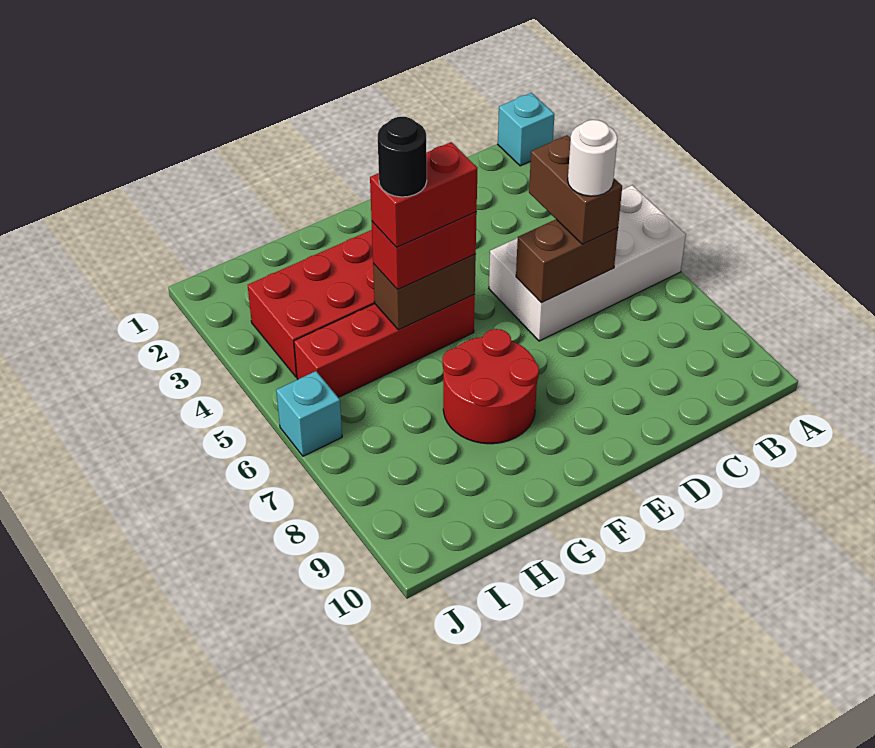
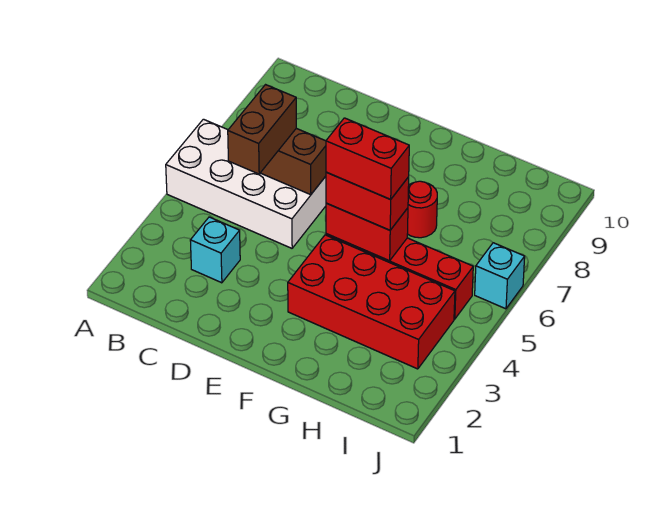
cyan brick A1 level 1 -> cyan brick C3 level 1
white round brick C6 level 4 -> none
brown brick F5:G5 level 2 -> red brick F5:G5 level 2
red round brick F7:G8 level 1 -> red round brick G7 level 1
black round brick G5 level 5 -> none

